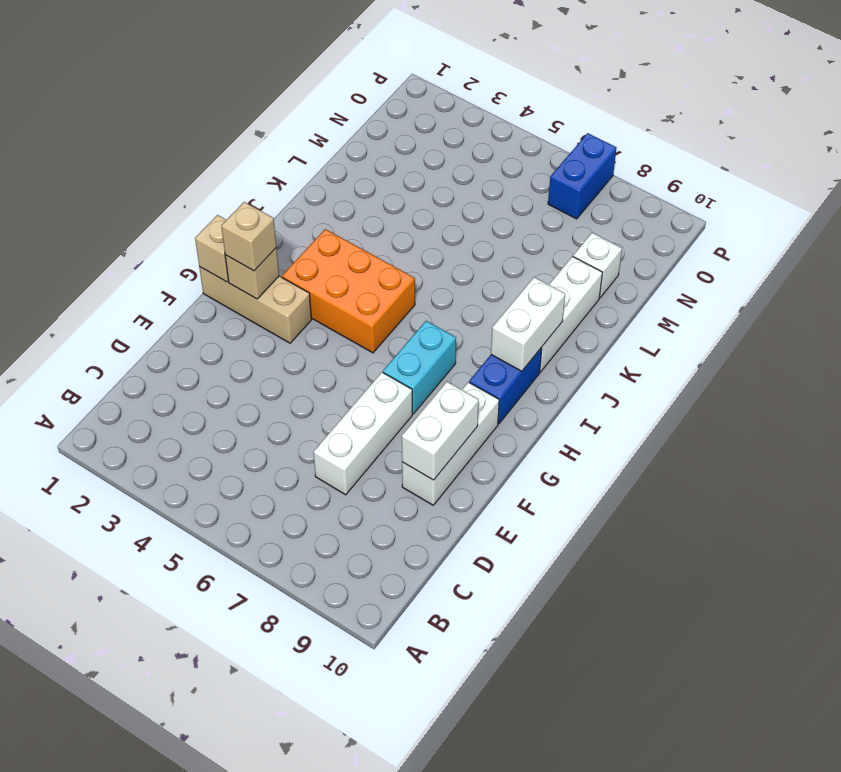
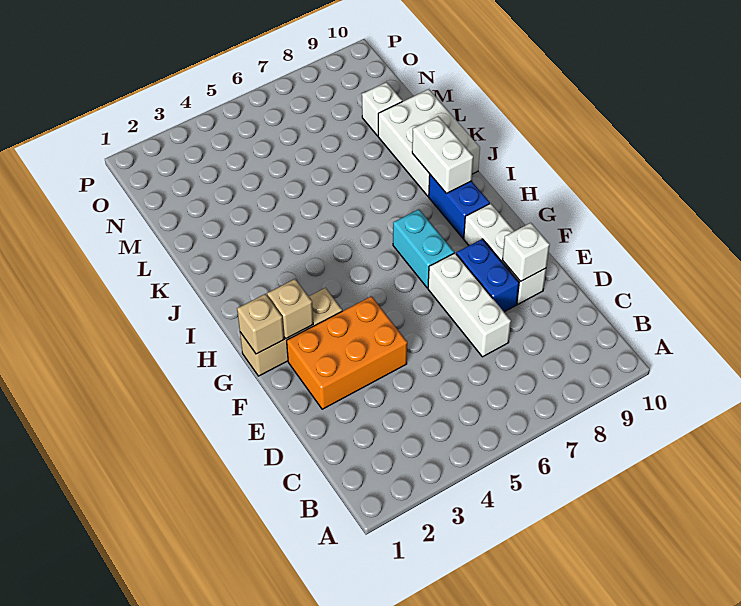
white brick E9:F9 level 2 -> white brick E9 level 2
tan brick G2 level 3 -> none
orange brick H3:I5 level 1 -> orange brick E2:F4 level 1
white brick J9:L9 level 1 -> white brick J9:L10 level 1
blue brick O7:P7 level 1 -> blue brick E8:F8 level 1

